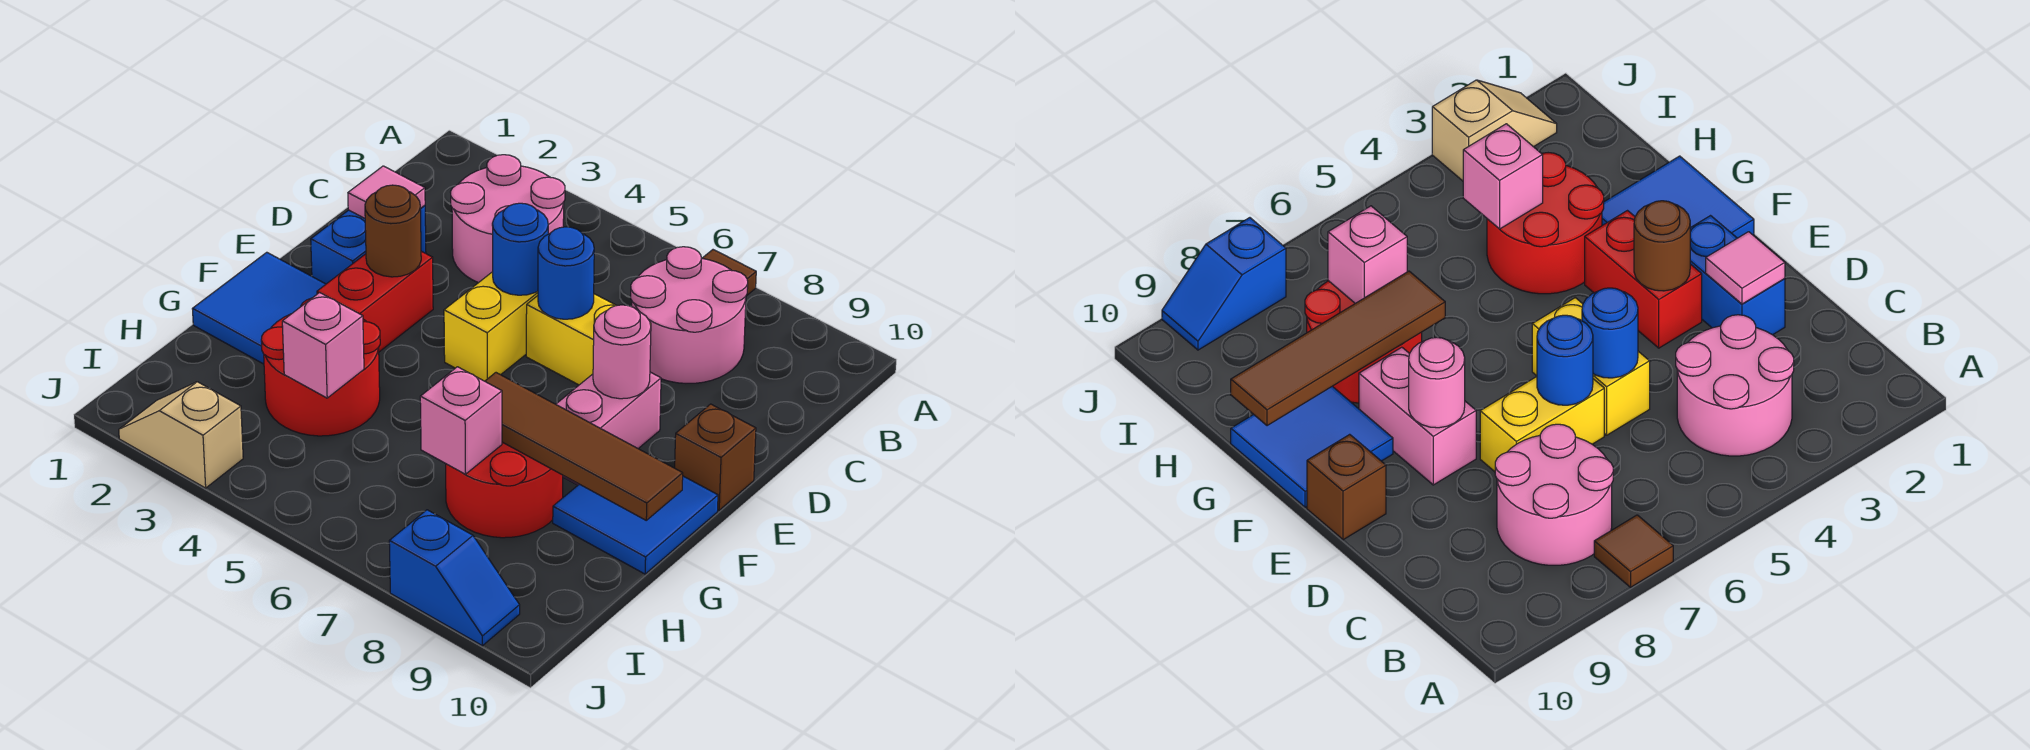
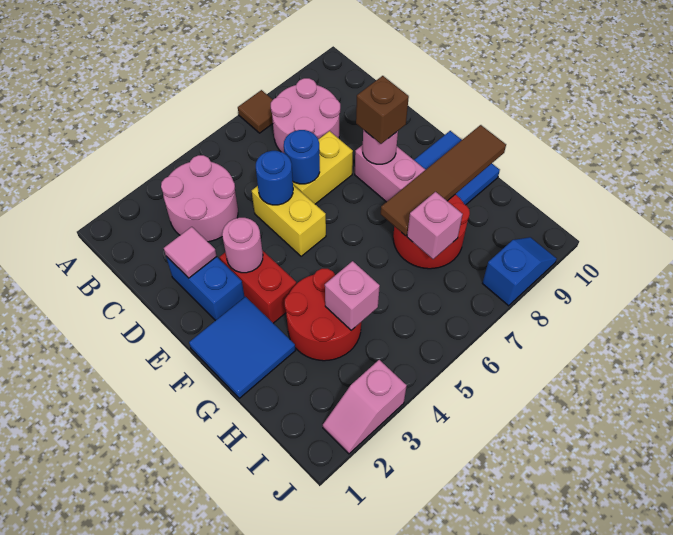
brown round brick E3 level 2 -> pink round brick E3 level 2
brown brick E10 level 1 -> brown brick E8 level 3
tan slope J2:J3 level 1 top 3 -> pink slope J2:J3 level 1 top 3

